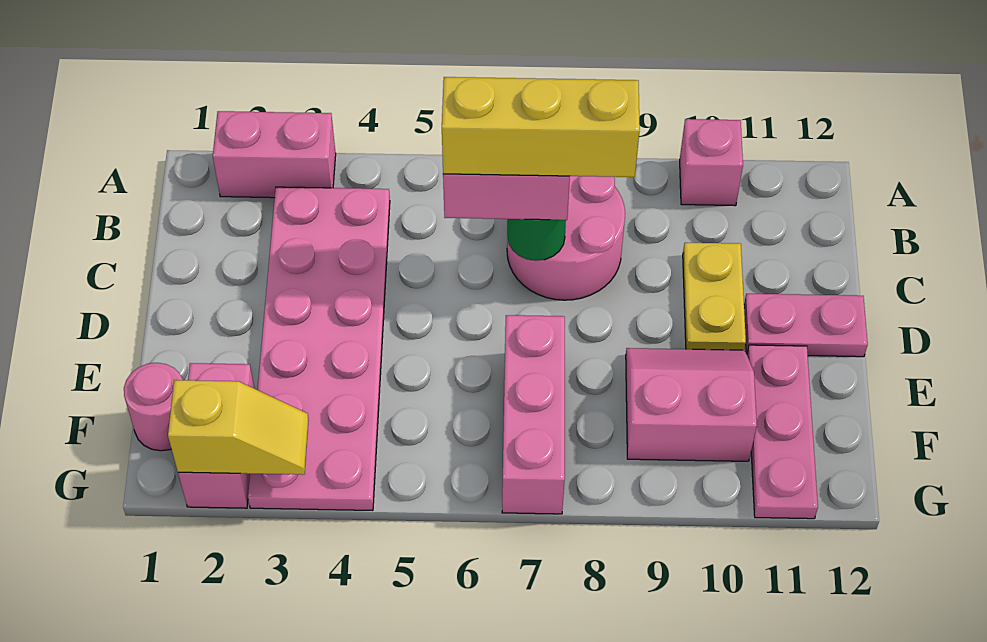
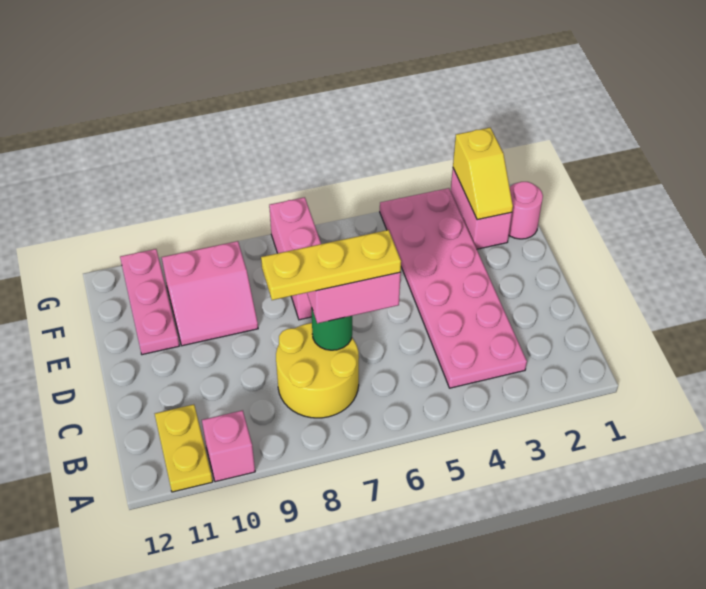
pink brick A2:A3 level 1 -> none
pink round brick B7:C8 level 1 -> yellow round brick B7:C8 level 1
yellow brick C6:C8 level 4 -> yellow plate C6:C8 level 4
yellow plate C10:D10 level 1 -> yellow plate A11:B11 level 1
pink plate D11:D12 level 1 -> none
yellow slope G2:G3 level 2 top 2 -> yellow slope F2:G2 level 2 top G

